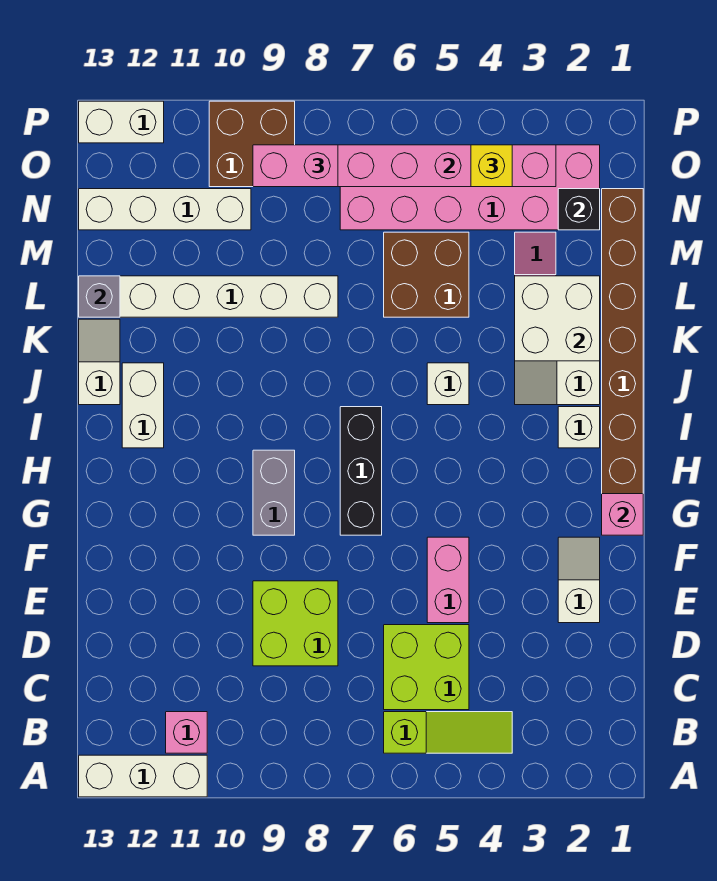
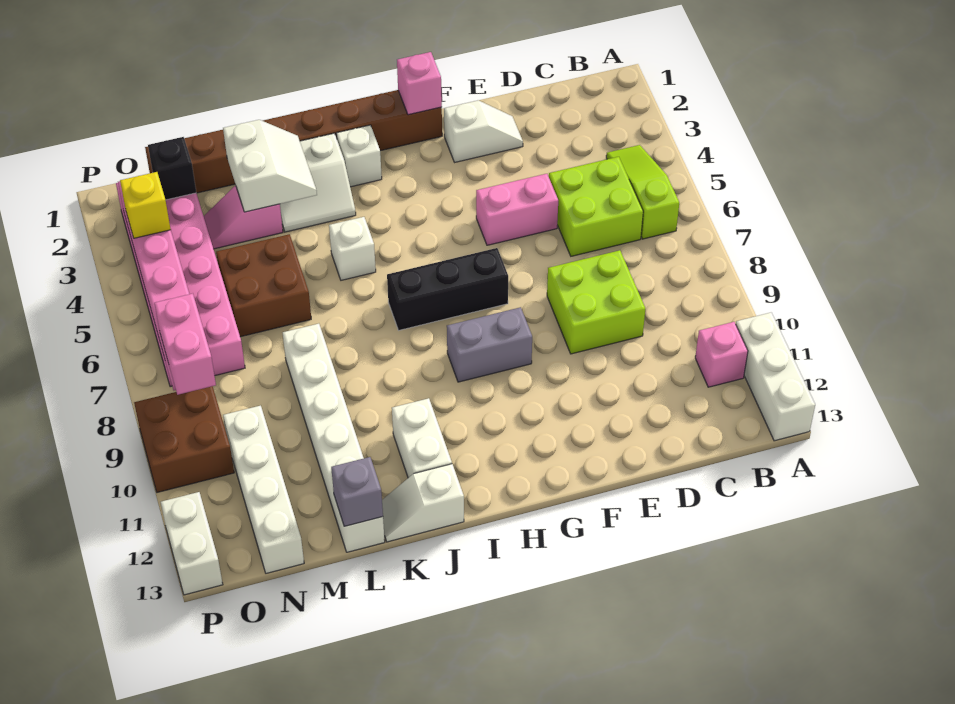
white slope E2:F2 level 1 top E -> white slope E2:F2 level 1 top F
white brick I12:J12 level 1 -> white brick J11:J12 level 1
white brick K2:L3 level 2 -> white slope K2:L3 level 2 top L

